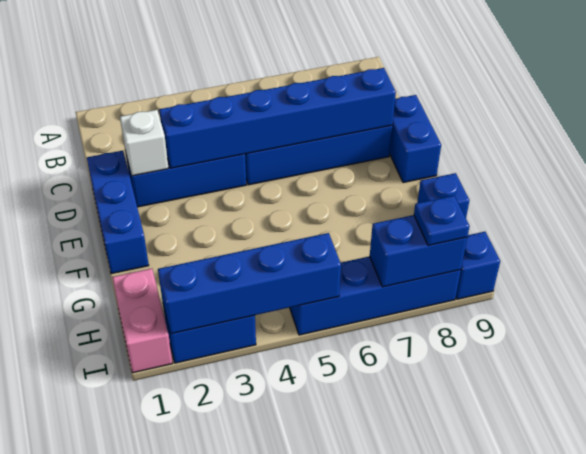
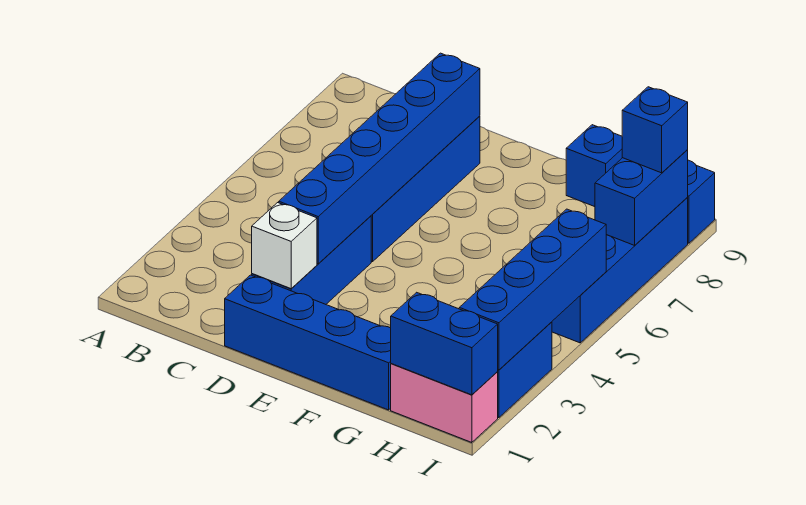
blue brick D1:F1 level 1 -> blue brick D1:G1 level 1
blue brick D9:E9 level 1 -> blue brick H1:I1 level 2
blue plate I8 level 3 -> blue brick I8 level 3

